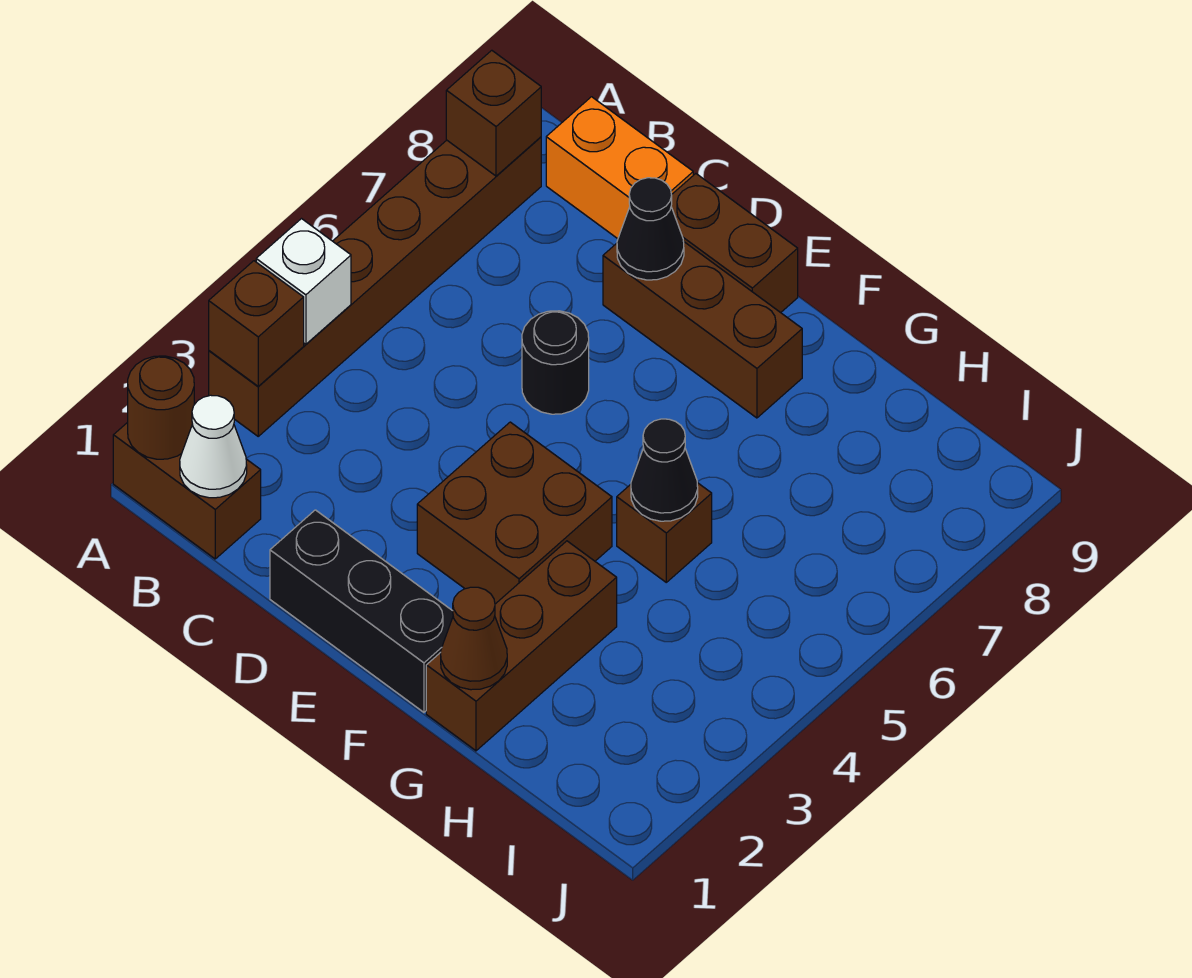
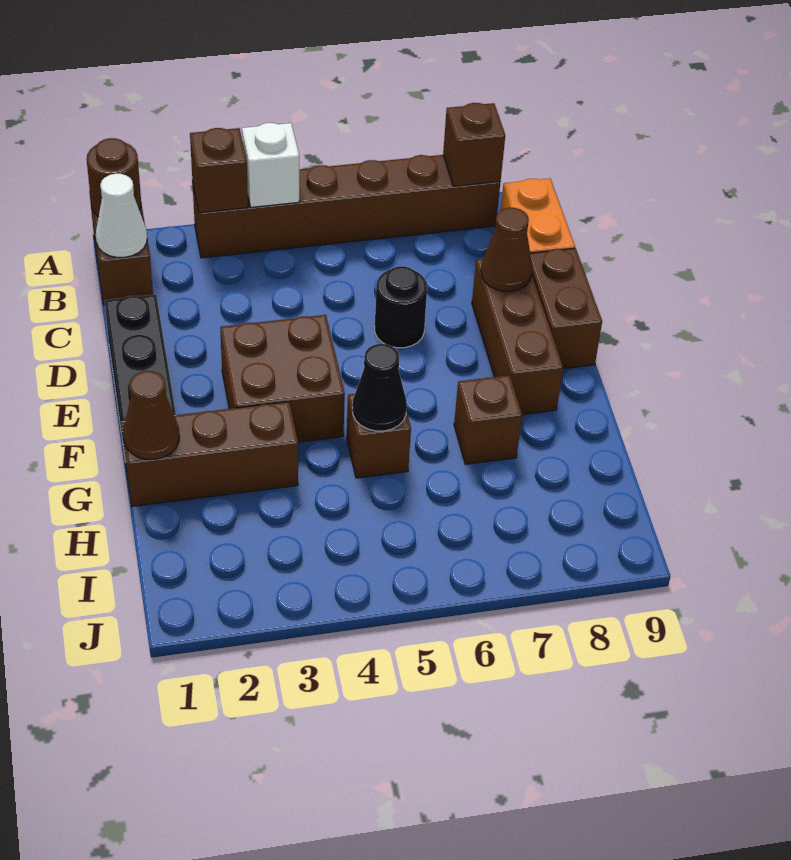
black cone D8 level 2 -> brown cone D8 level 2
none -> brown brick G7 level 1

